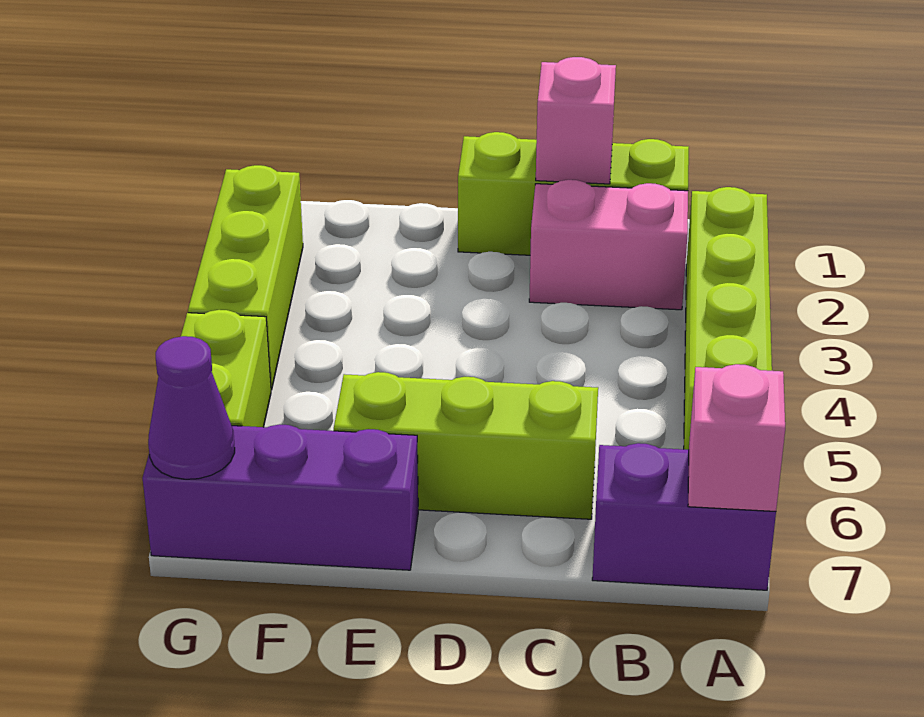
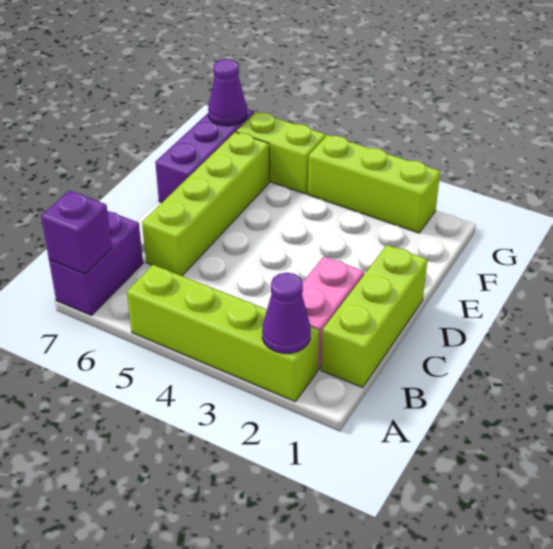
none -> purple cone A2 level 2
pink brick A7 level 2 -> purple brick A7 level 2
pink brick C1 level 2 -> none
lime brick C6:E6 level 1 -> lime brick C6:F6 level 1

